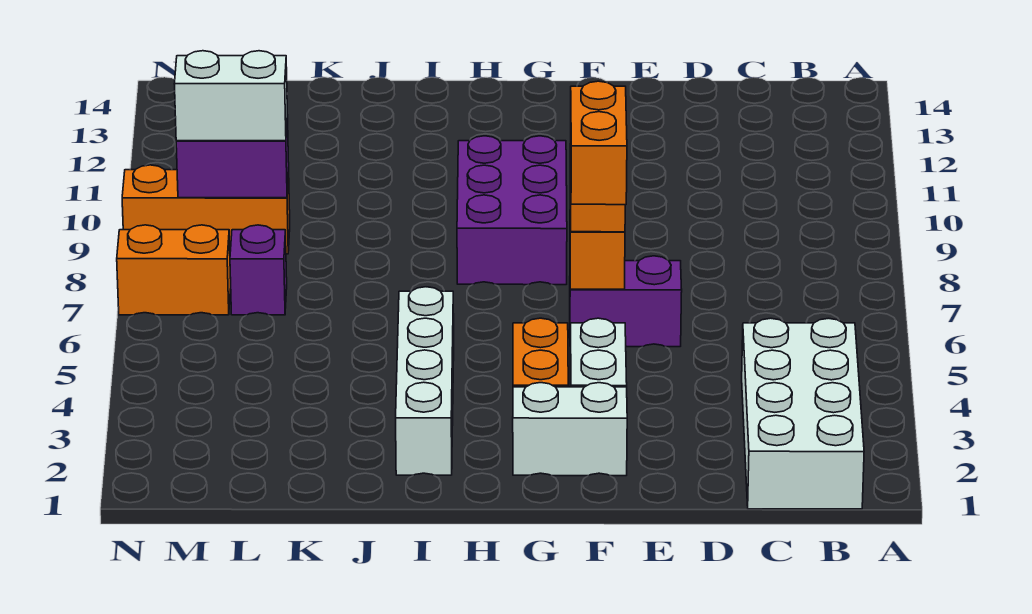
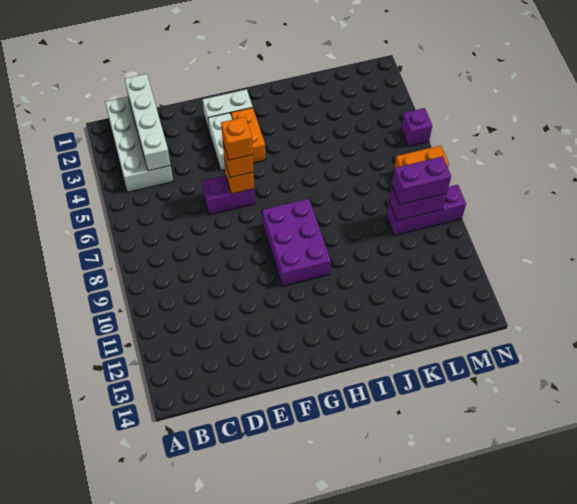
orange brick F5:F6 level 4 -> orange brick F6 level 4
white brick I2:I5 level 1 -> white brick C1:C4 level 2
purple brick L7 level 1 -> purple brick N5 level 1
orange brick L9:N9 level 1 -> purple brick L9:N9 level 1
white brick L9:M9 level 3 -> purple brick L9:M9 level 3

